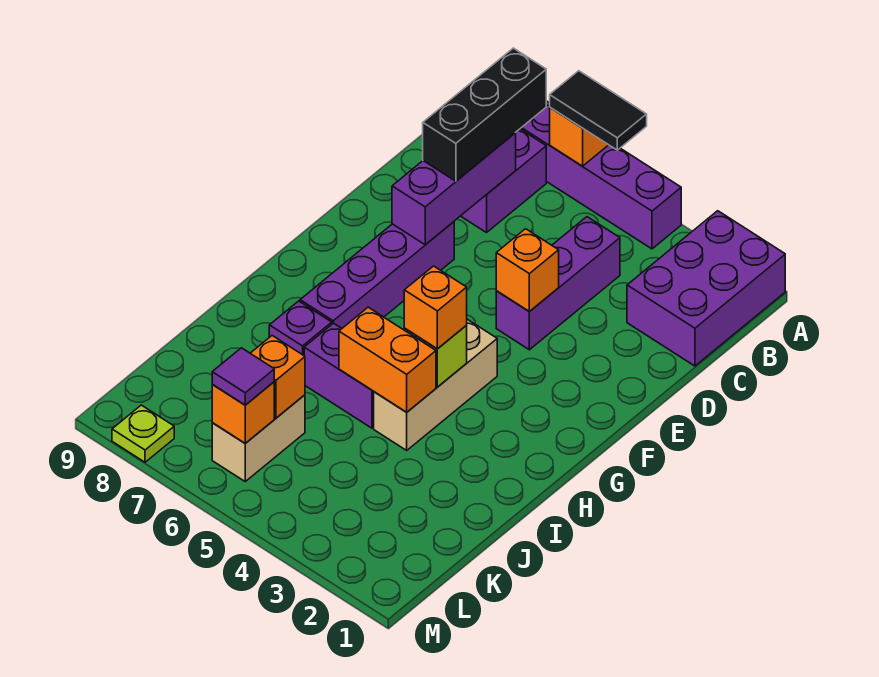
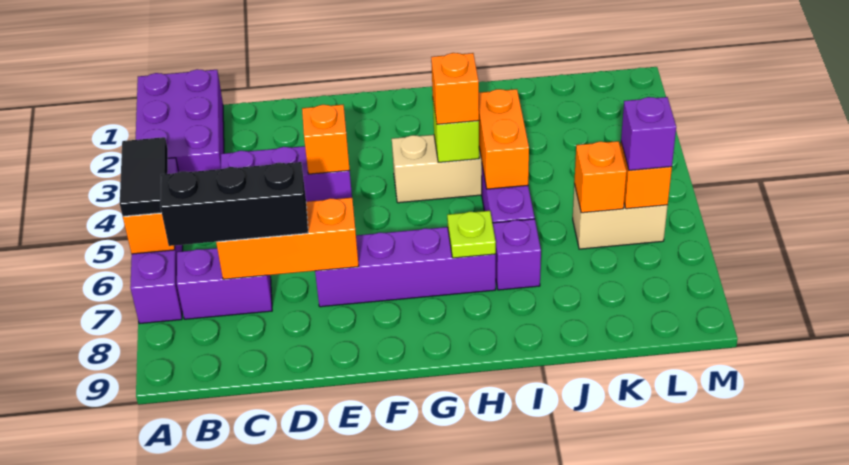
purple brick A1:C2 level 1 -> purple brick A1:B3 level 1
purple brick C7:E7 level 2 -> orange brick C7:E7 level 2
purple tile L6 level 3 -> purple brick L6 level 3
lime plate M8 level 1 -> lime plate H7 level 2

